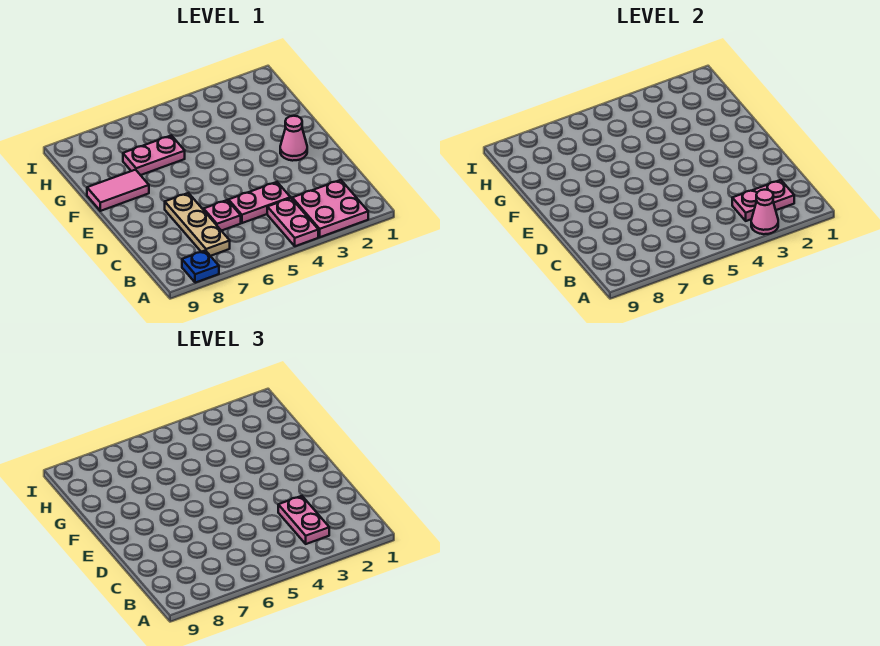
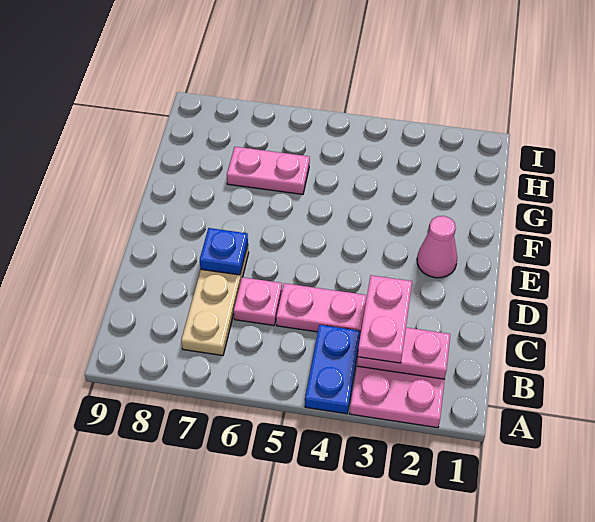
pink cone A3 level 2 -> none
pink plate A4:B4 level 1 -> blue plate A4:B4 level 1
blue plate A8 level 1 -> blue plate D7 level 2
pink tile F8:F9 level 1 -> none

